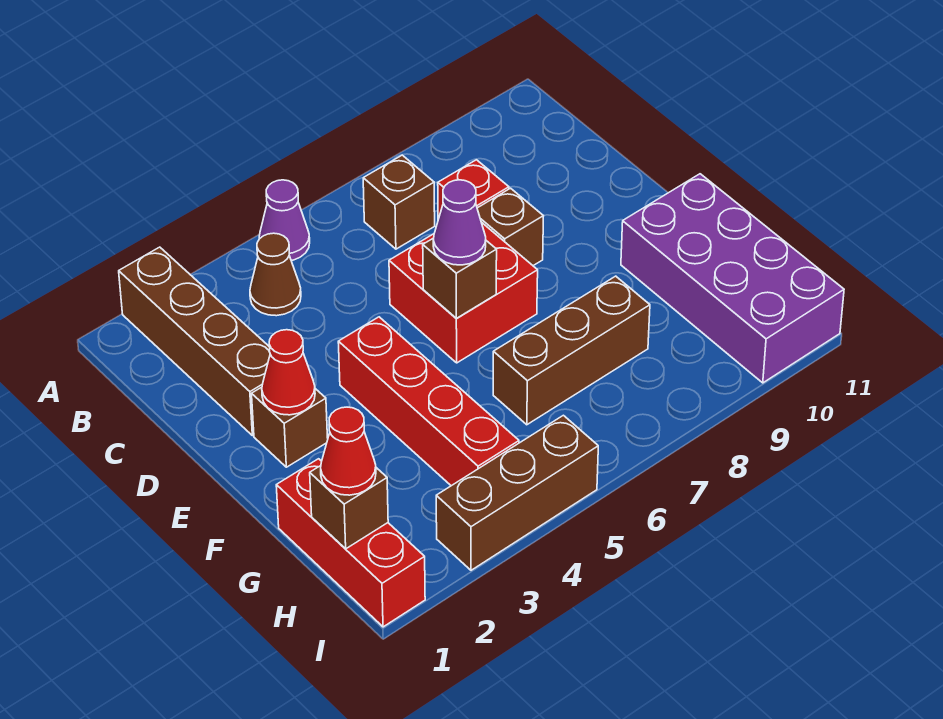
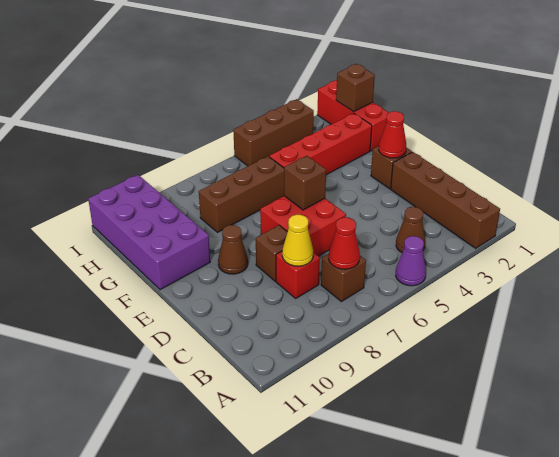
none -> yellow cone C8 level 2
red brick E4:H4 level 1 -> red brick G2:G5 level 1
purple cone E6 level 3 -> none
none -> brown cone E9 level 1
red cone H1 level 3 -> red cone B7 level 2

